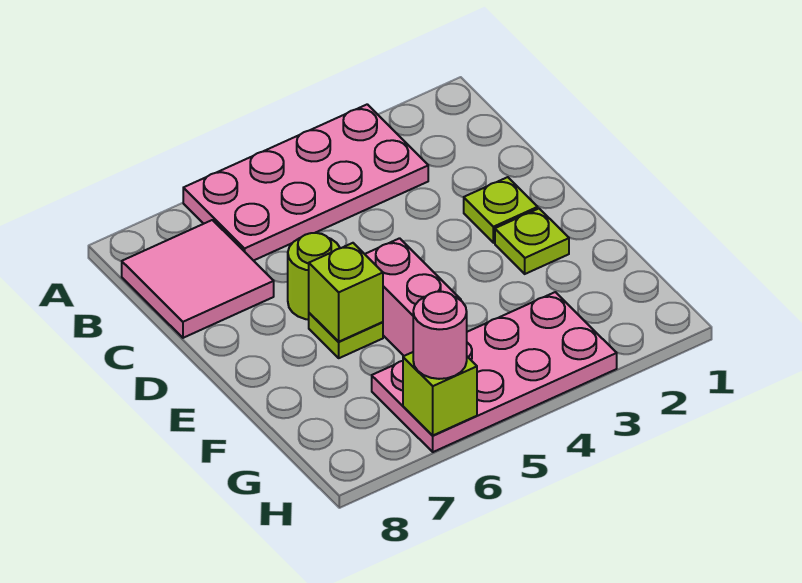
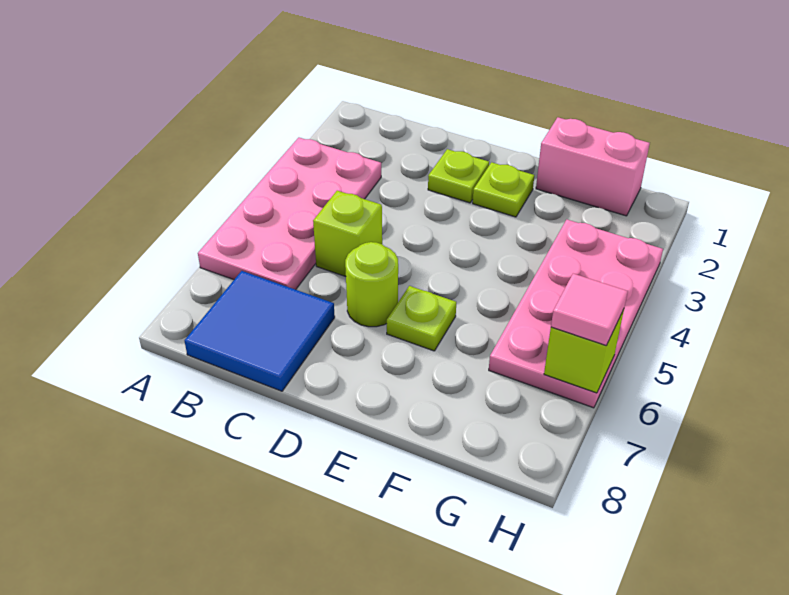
pink tile B7:C8 level 1 -> blue tile B7:C8 level 1
pink brick E5:F5 level 1 -> pink brick F1:G1 level 1
lime brick E6 level 2 -> lime brick C5 level 1
pink round brick H6 level 3 -> pink tile H6 level 3

